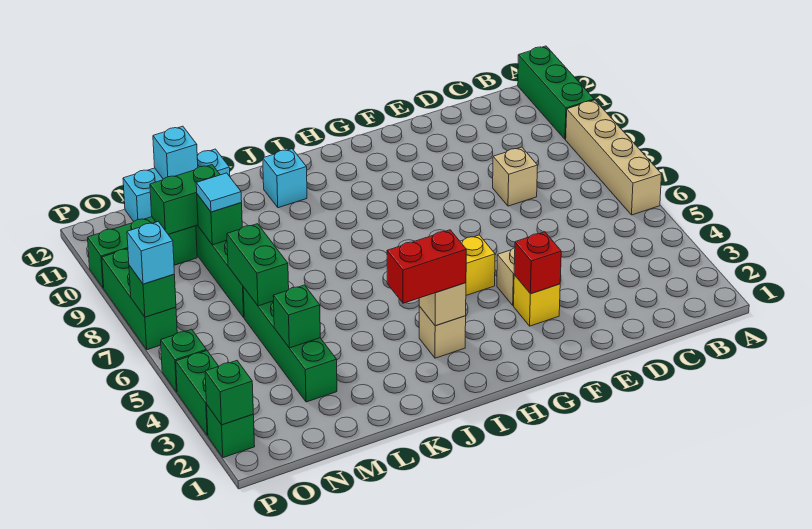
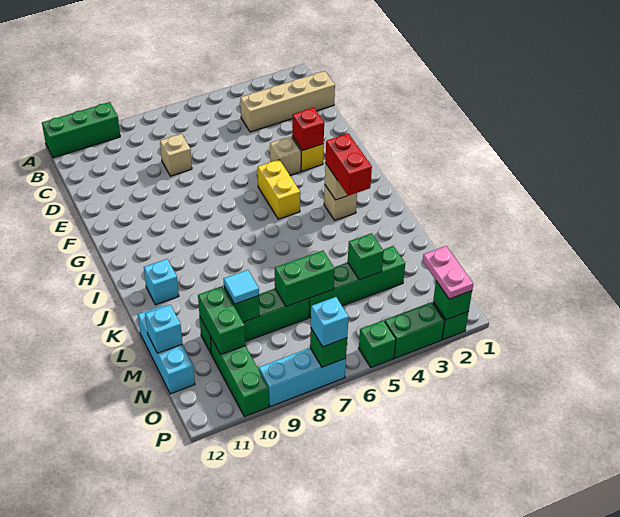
tan brick A6:A9 level 1 -> tan brick C1:C4 level 1
none -> pink plate O2:P2 level 3
green brick P7:P9 level 1 -> cyan brick P7:P9 level 1

